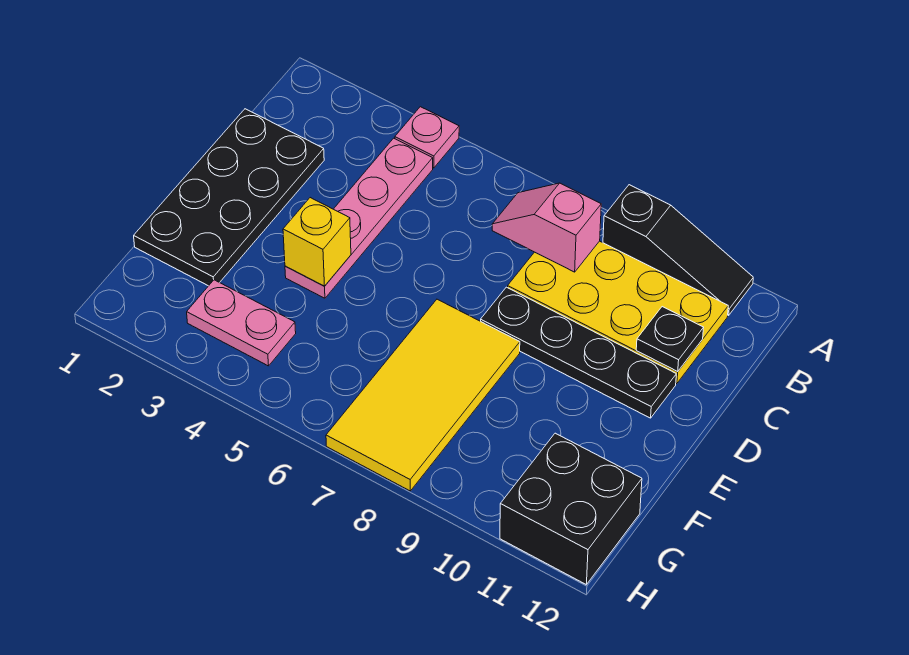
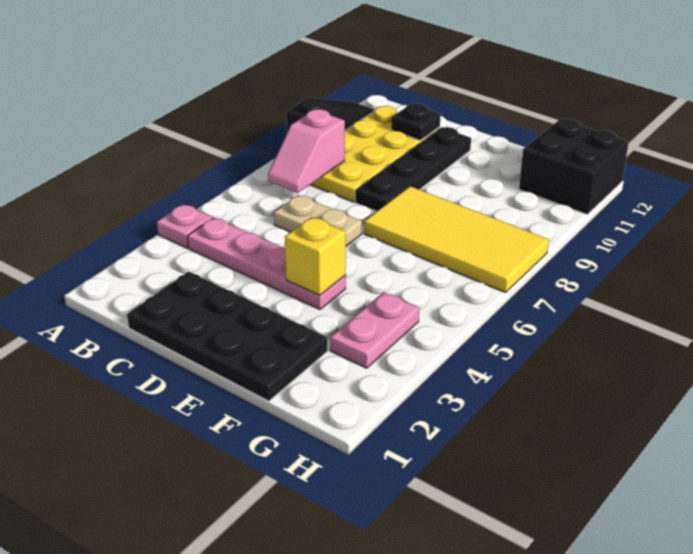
none -> tan plate C6:D6 level 1

